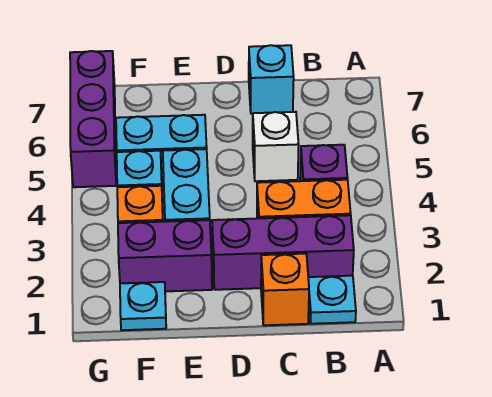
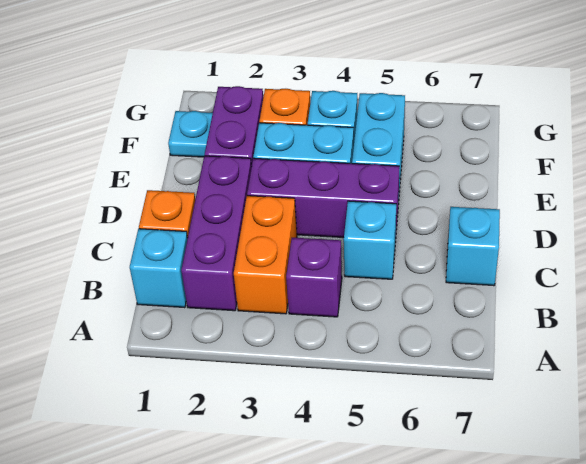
cyan plate B1 level 1 -> cyan brick B1 level 1
white brick C5 level 1 -> cyan brick C5 level 1
purple brick G5:G7 level 1 -> purple brick D3:D5 level 1

